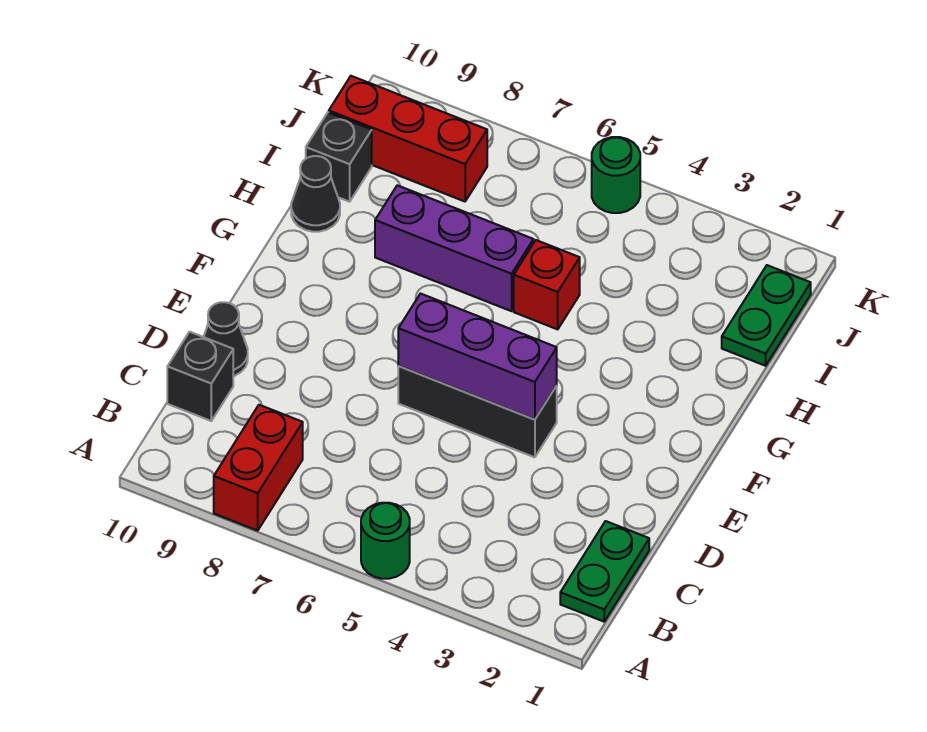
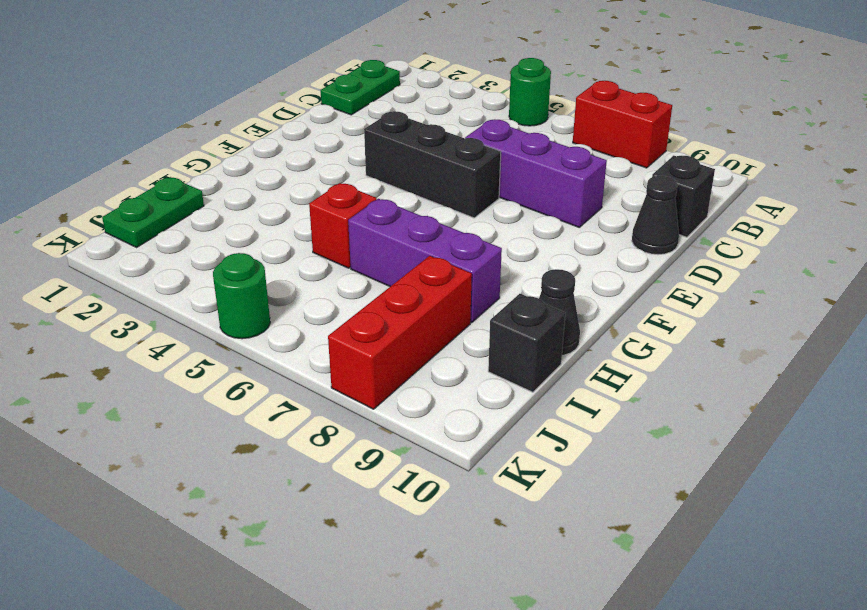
red brick A8:B8 level 1 -> red brick A7:A8 level 1
purple brick E4:E6 level 2 -> purple brick D6:D8 level 1
red brick J8:J10 level 1 -> red brick I8:K8 level 1

